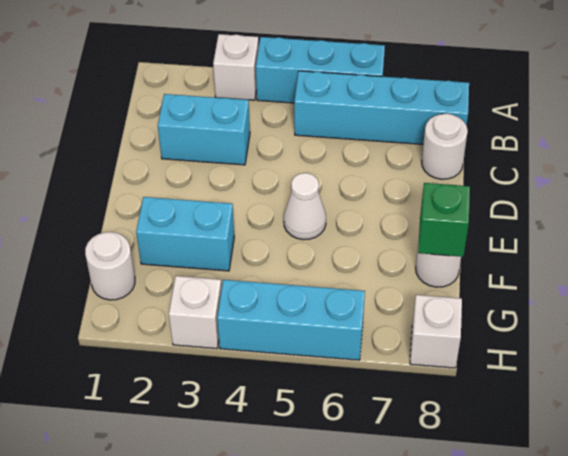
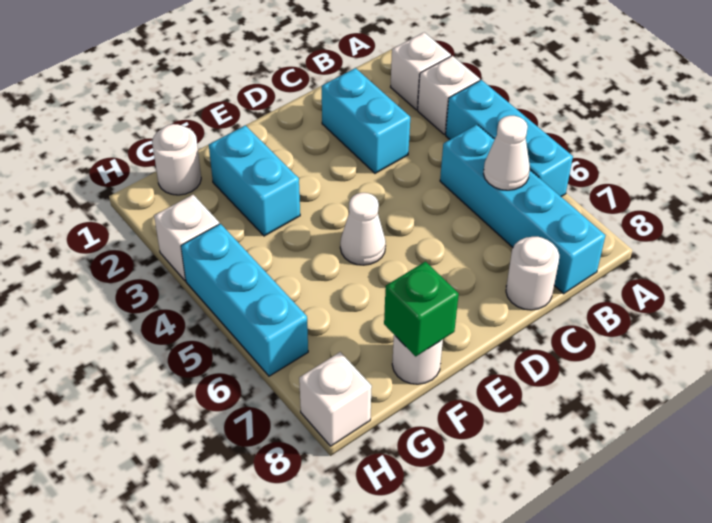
none -> white brick A2 level 1
none -> white cone B6 level 2

